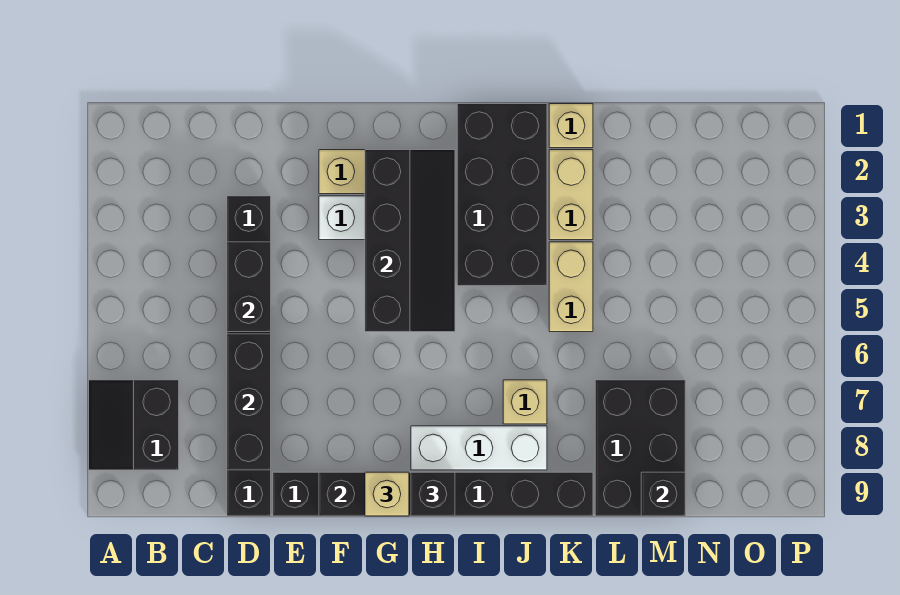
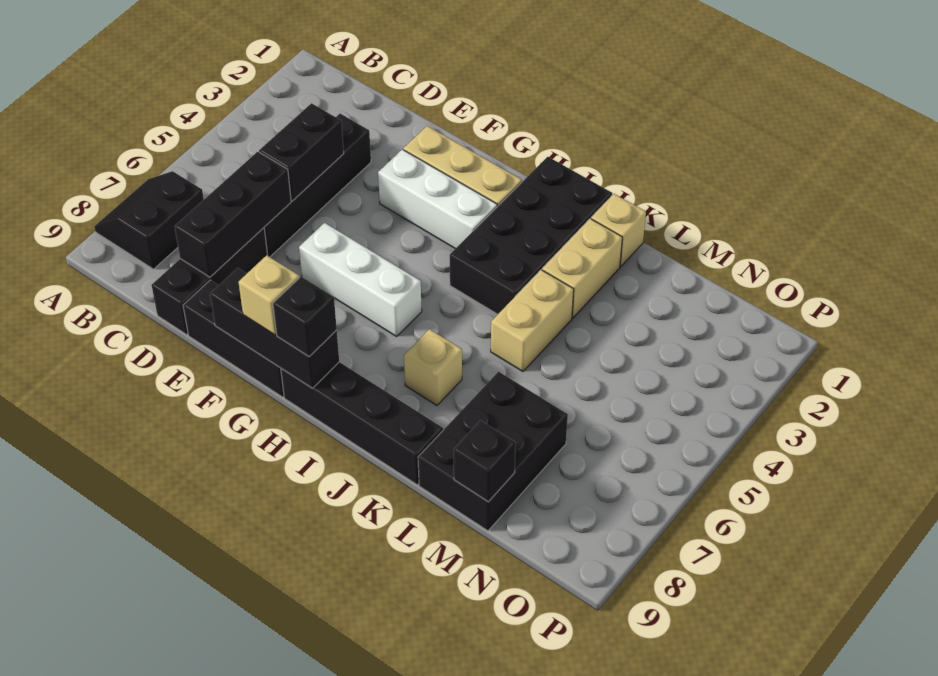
black slope G2:H5 level 2 top G -> none
white brick H8:J8 level 1 -> white brick F6:H6 level 1

